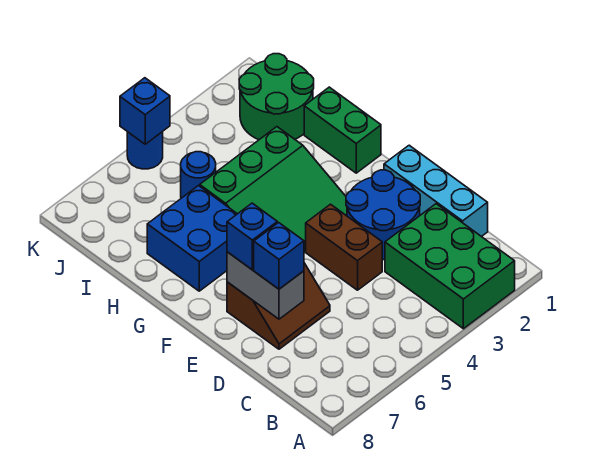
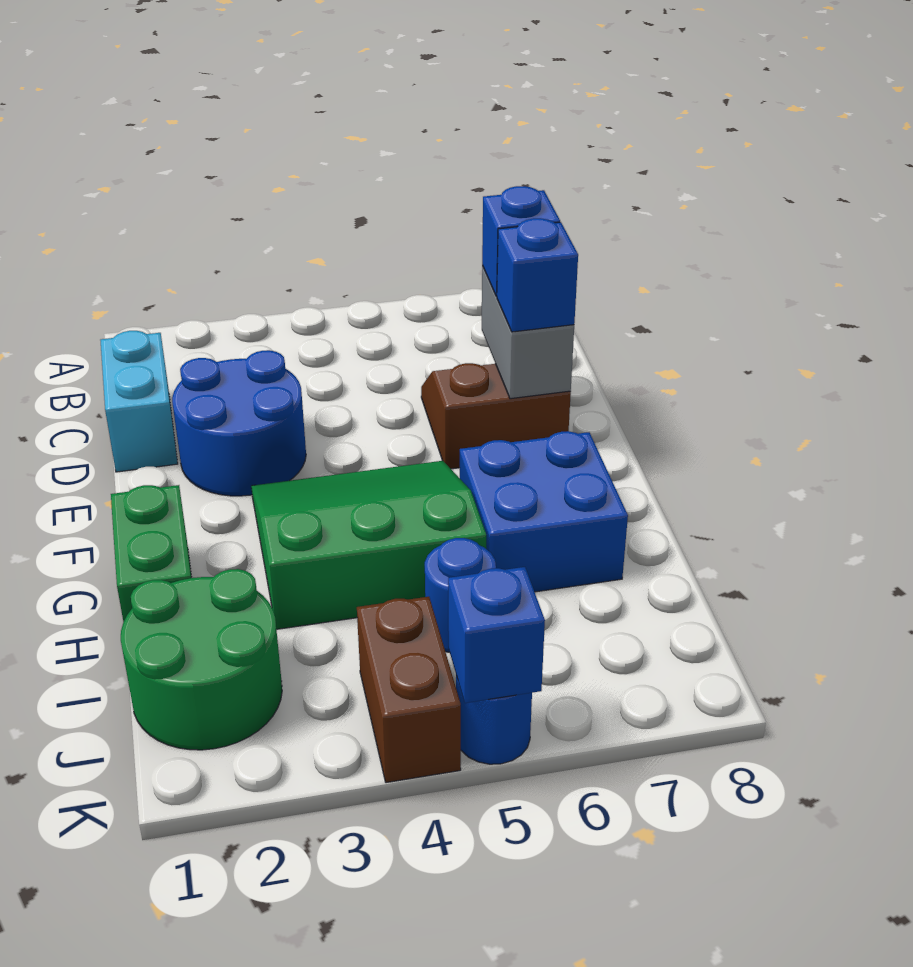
green brick A2:C3 level 1 -> none
cyan brick C1:E1 level 1 -> cyan brick C1:D1 level 1
brown brick D4:E4 level 1 -> brown brick J4:K4 level 1

